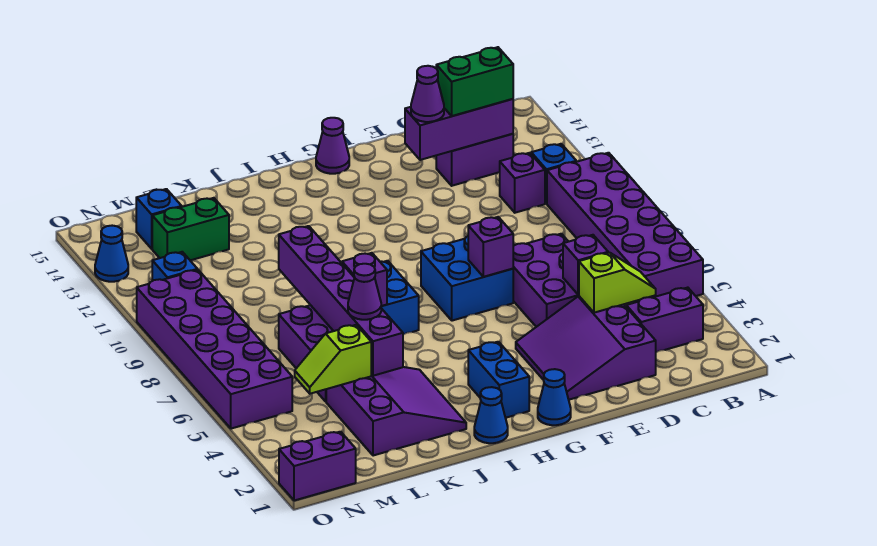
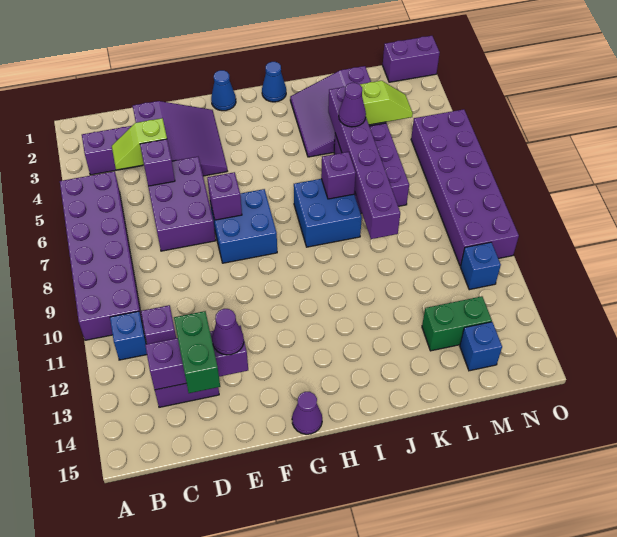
green brick C13:D13 level 3 -> green brick D13:D14 level 3
blue brick H2:H3 level 1 -> none
blue cone O13 level 1 -> none

